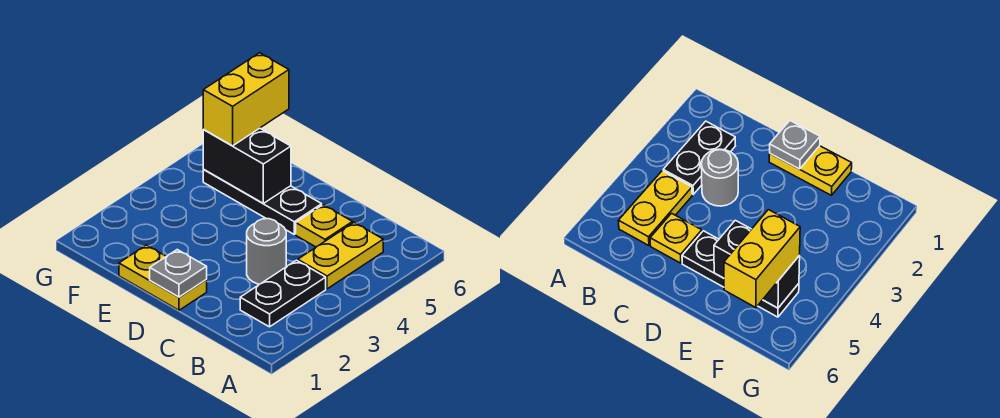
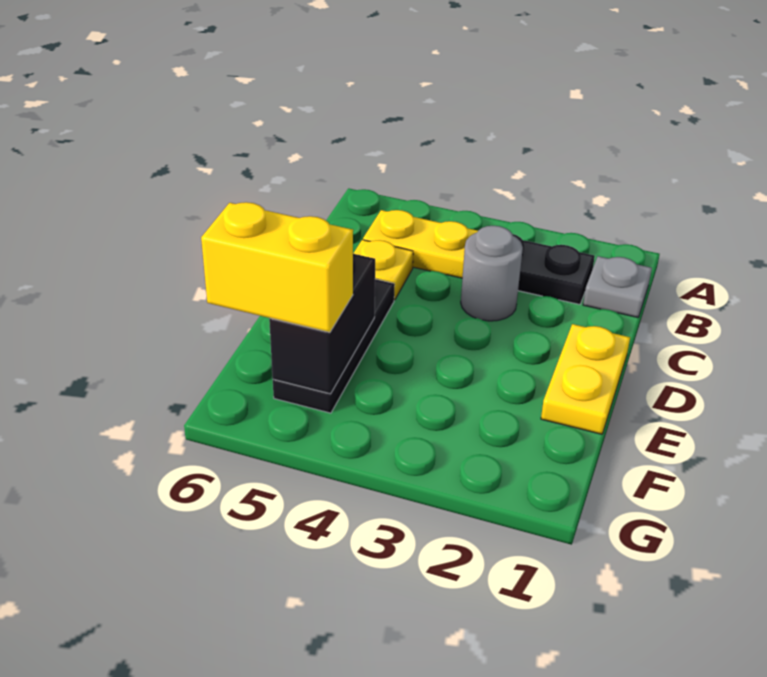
grey plate D1 level 2 -> grey plate B1 level 1

